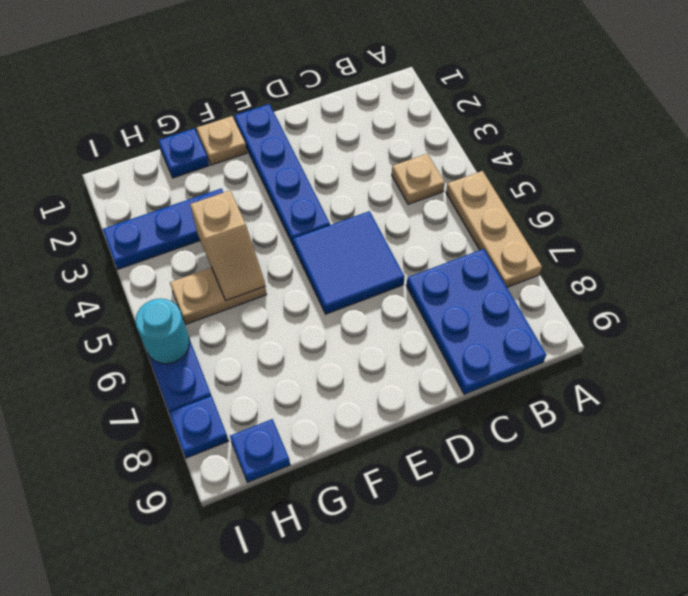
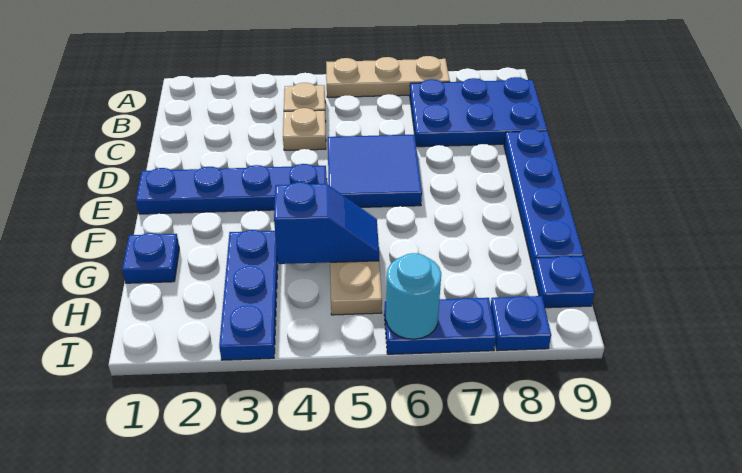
none -> blue plate D9:G9 level 1
tan plate F1 level 1 -> tan plate C4 level 1
tan slope G4:G5 level 2 top 4 -> blue slope G4:G5 level 2 top 4

